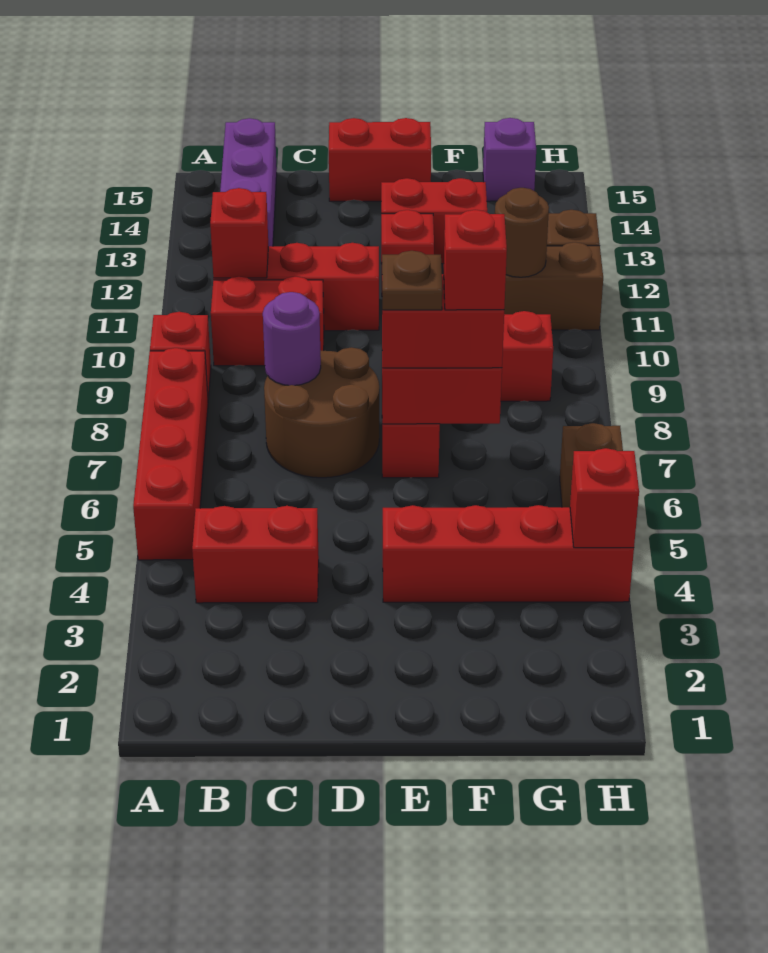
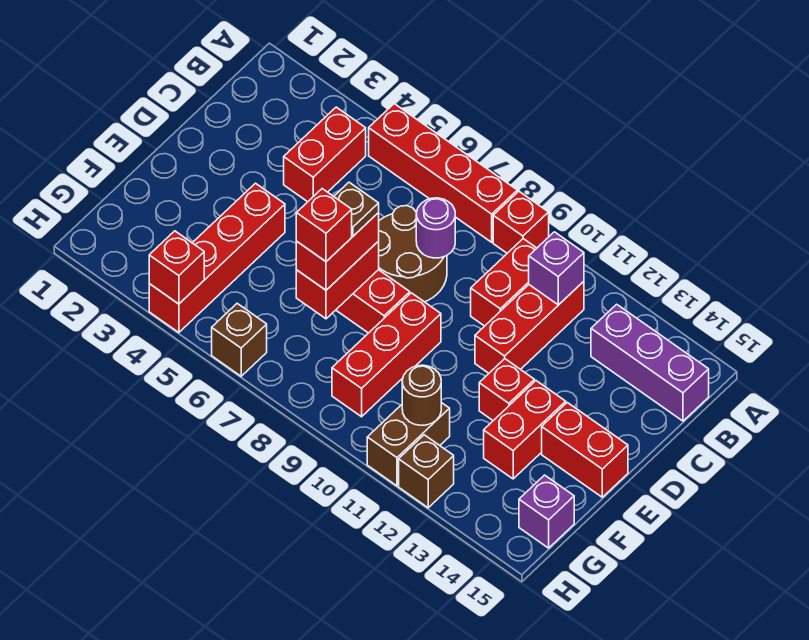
red brick B11 level 2 -> purple brick B11 level 2
red brick D15:E15 level 1 -> red brick E14:E15 level 1

